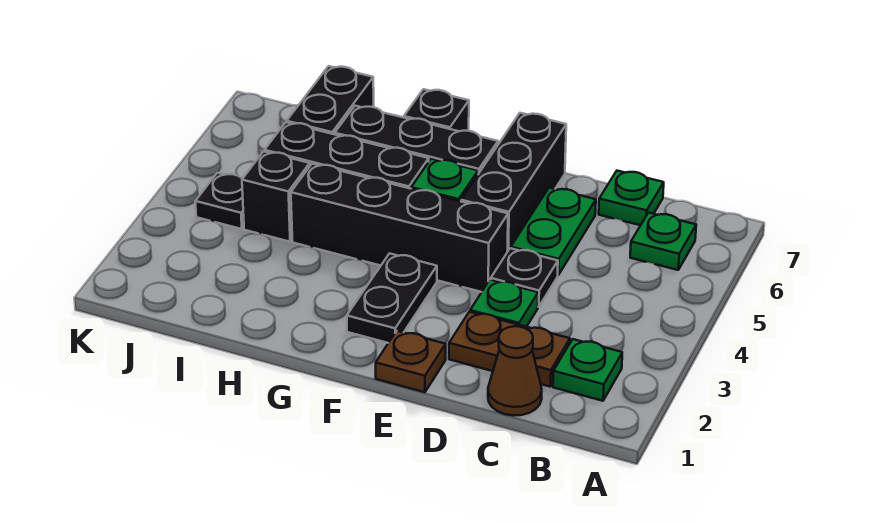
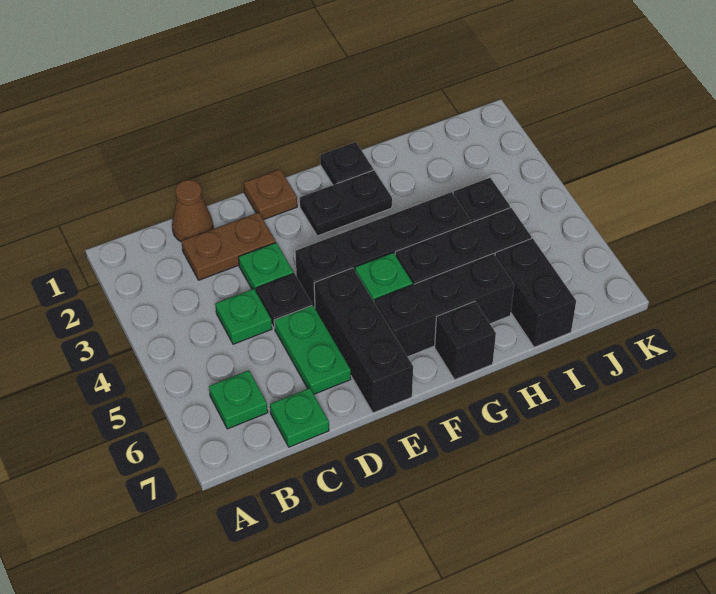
green plate B2 level 1 -> green plate C4 level 1
black plate F2:F3 level 1 -> black plate F2:G2 level 1
black plate J4 level 1 -> black plate G1 level 1

